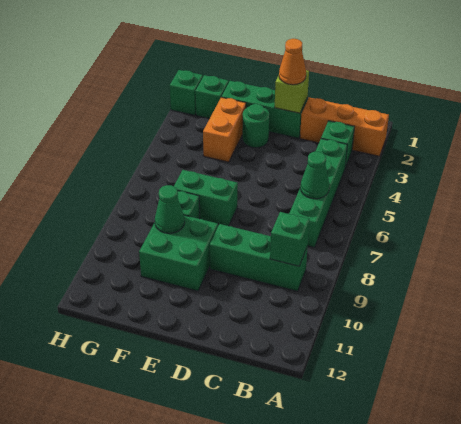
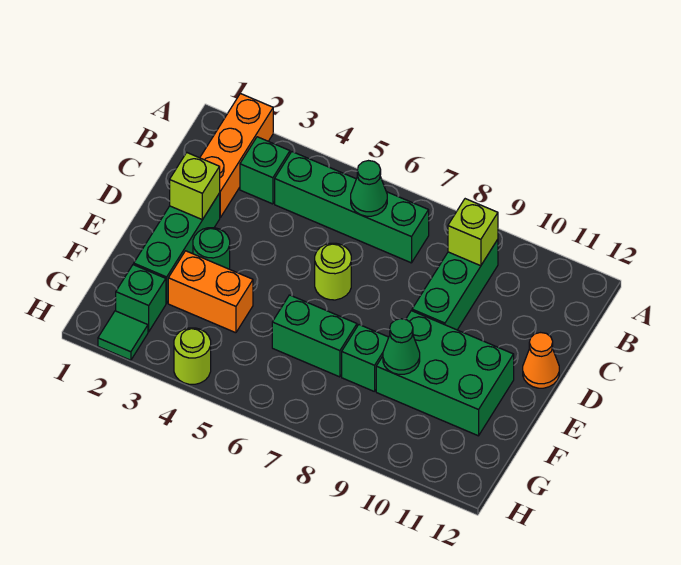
green brick B9 level 2 -> lime brick B9 level 2
orange cone D2 level 3 -> orange cone D12 level 1
none -> lime round brick D6 level 1
green brick E7:F7 level 1 -> green brick F6:F7 level 1
green brick E9:F10 level 1 -> green brick E9:F11 level 1
green brick H2 level 1 -> green tile H2 level 1
none -> lime round brick H4 level 1

